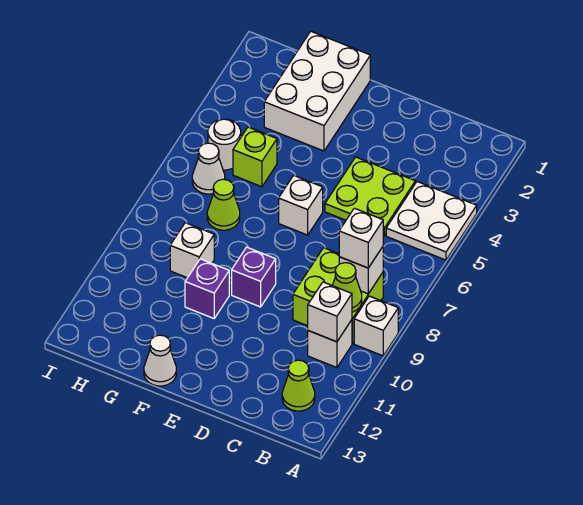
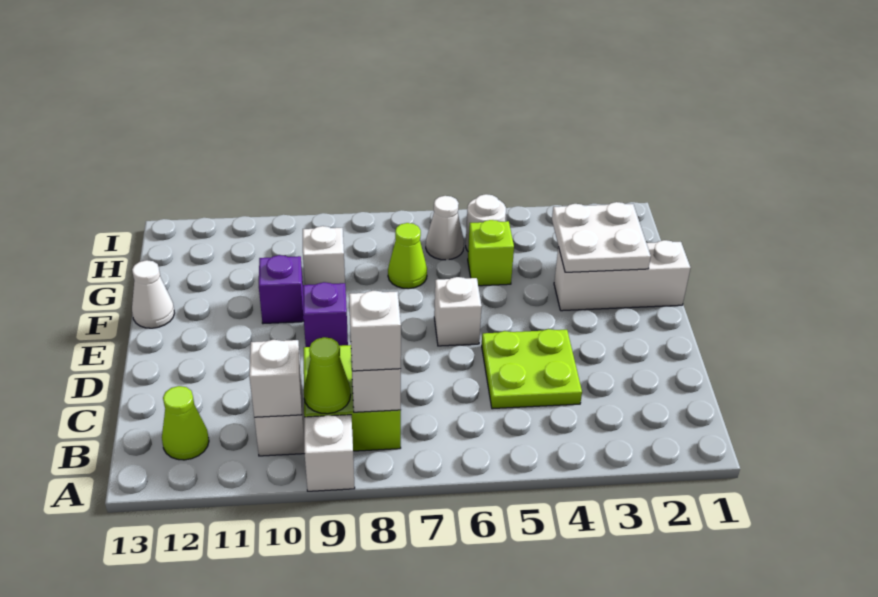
white plate A4:B5 level 1 -> white plate F2:G3 level 2
white brick F1:G3 level 1 -> white brick F1:F3 level 1

